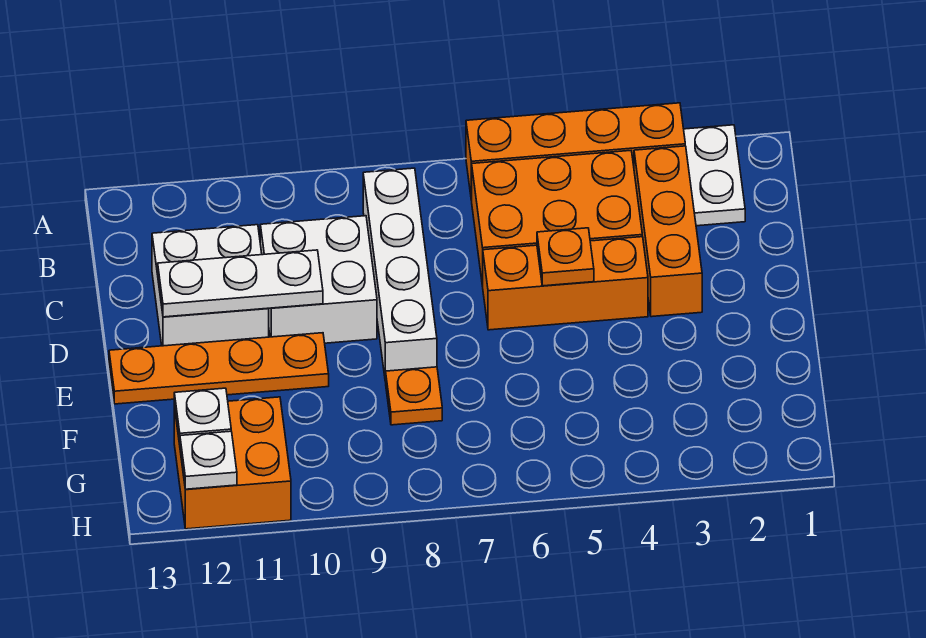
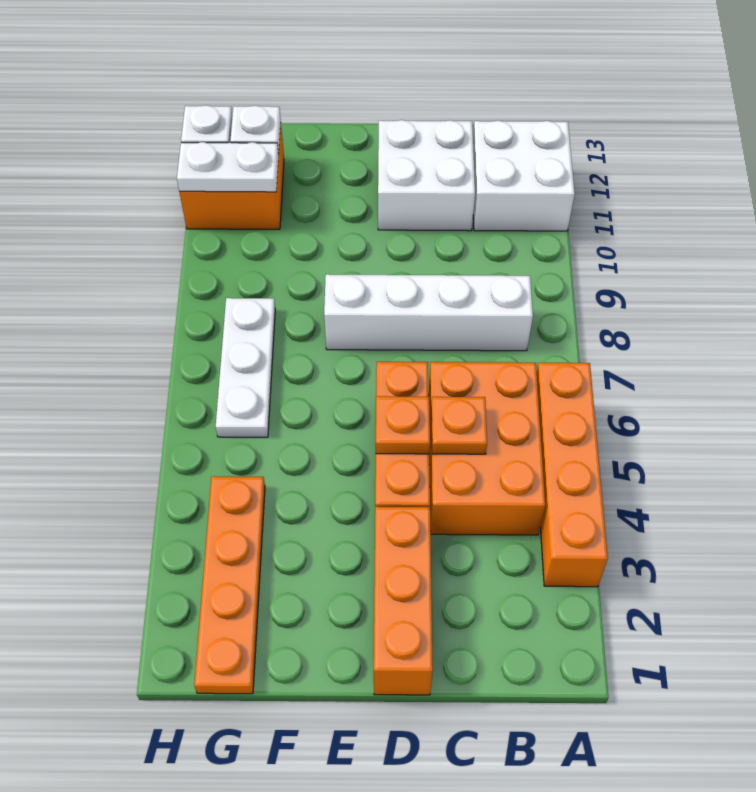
white plate A2:B2 level 1 -> white plate G11:H11 level 2
orange brick B3:D3 level 1 -> orange brick D1:D3 level 1
white brick C9:D10 level 1 -> white brick A11:B12 level 1
white plate D10:D12 level 2 -> white plate G6:G8 level 1
orange plate E10:E13 level 1 -> orange plate G1:G4 level 1
orange plate F8 level 1 -> orange plate C5 level 2

